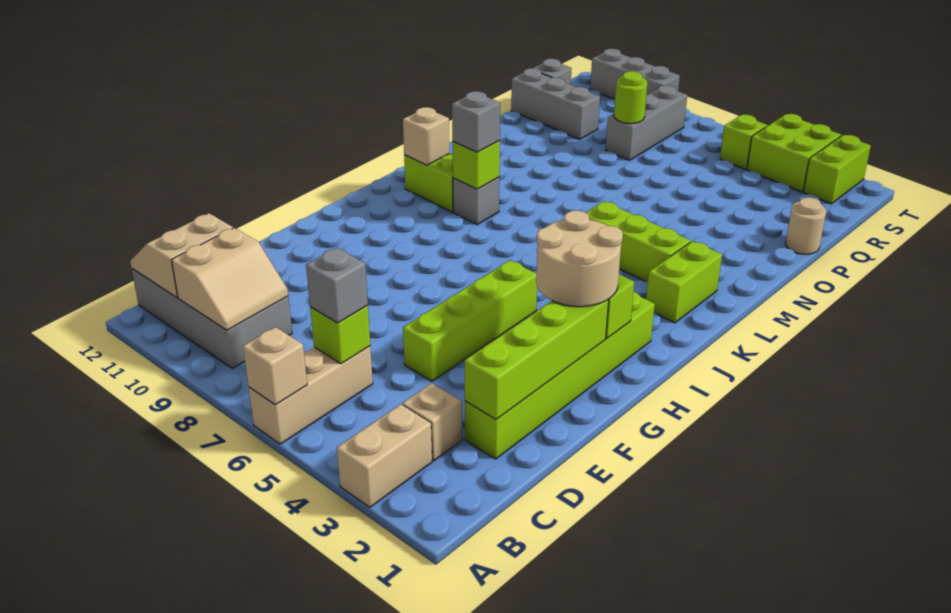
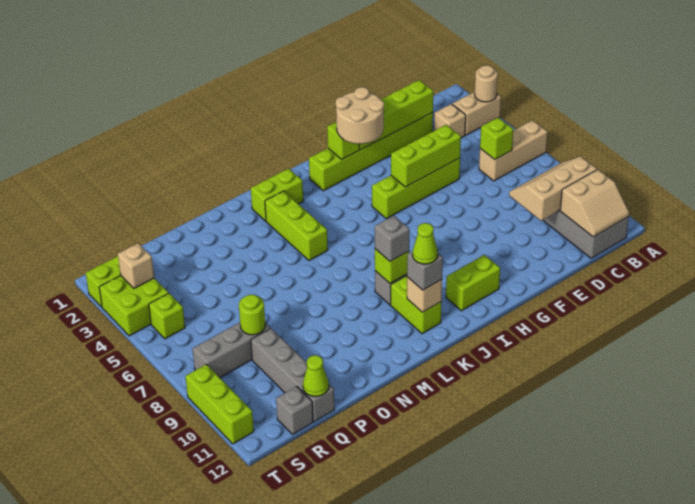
tan brick A6 level 2 -> tan brick S3 level 2
tan slope B9:C10 level 2 top 10 -> tan slope B9:D10 level 2 top 10
grey brick C6 level 3 -> grey brick K11 level 3
none -> lime brick E5:G5 level 2
none -> lime brick H11:I11 level 1
none -> lime cone K11 level 4
tan round brick P1 level 1 -> tan round brick A3 level 2
grey brick Q10:Q12 level 1 -> grey brick Q9:Q12 level 1
none -> lime cone Q12 level 2
grey brick T9:T11 level 1 -> lime brick T9:T11 level 1

